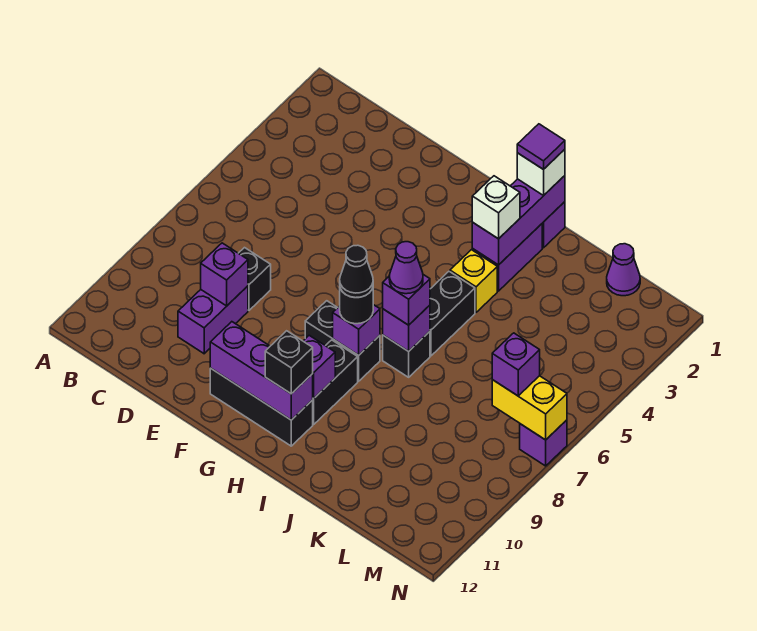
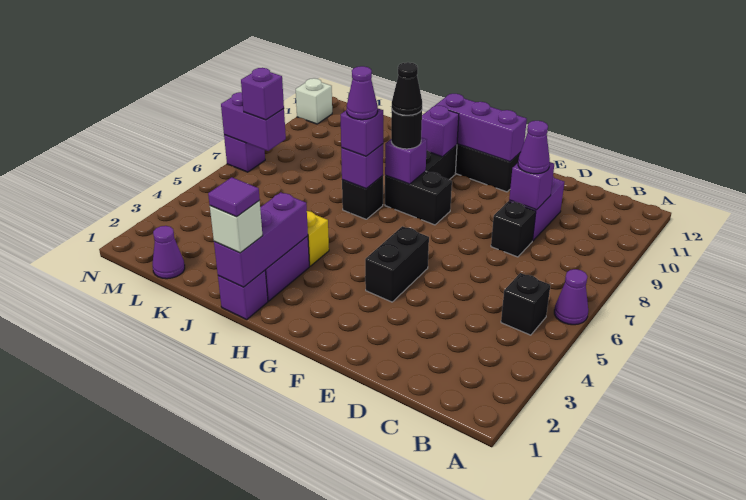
none -> purple cone A6 level 1
none -> purple cone D9 level 3
black brick H11 level 3 -> black brick B5 level 1
white brick I3 level 3 -> white brick N11 level 1
black brick I5:I6 level 1 -> black brick F4:F5 level 1
yellow brick M7:N7 level 2 -> purple brick M7:N7 level 2

